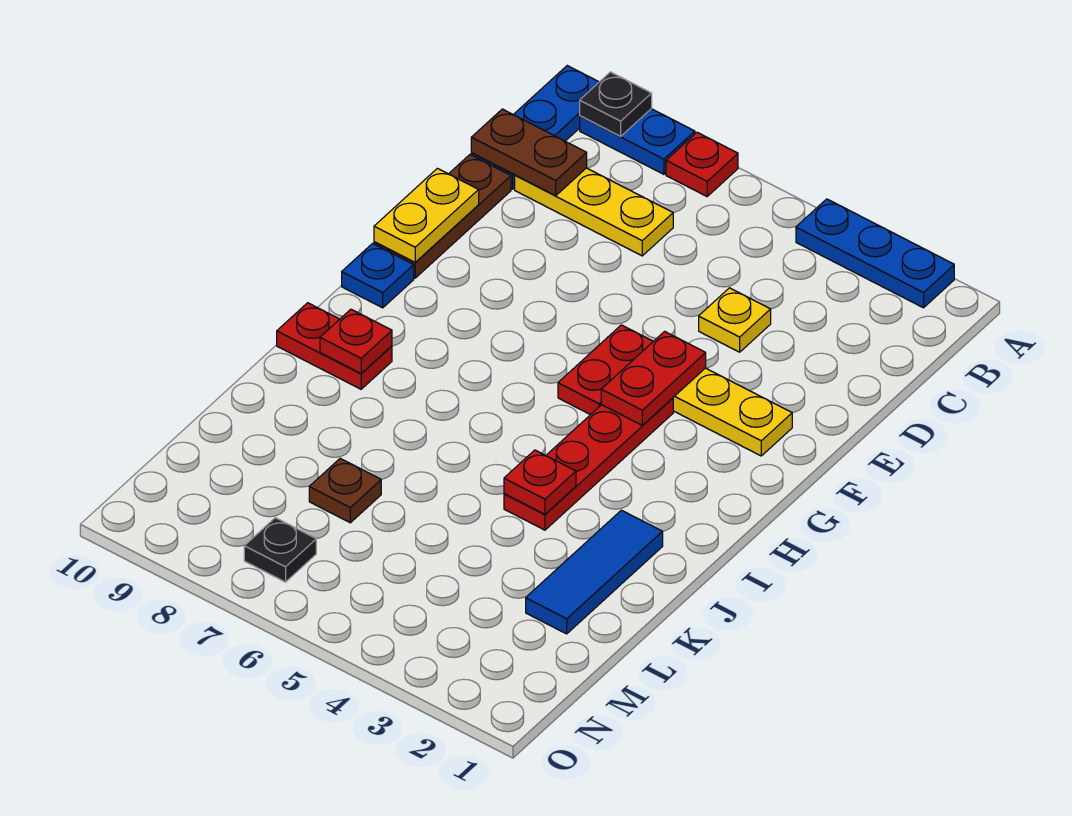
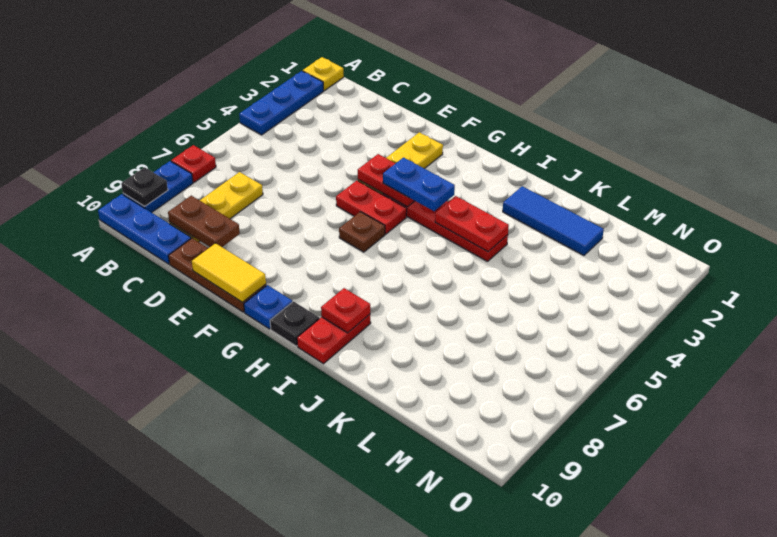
brown plate C9:C10 level 2 -> brown plate C9:D9 level 2
yellow plate D4 level 1 -> yellow plate A1 level 1
yellow plate E10:F10 level 2 -> yellow tile E10:F10 level 2
none -> blue plate G4:H4 level 3
red plate J4 level 2 -> red plate I4:J4 level 2
brown plate L7 level 1 -> brown plate G6 level 1
black plate N7 level 1 -> black plate H10 level 1

